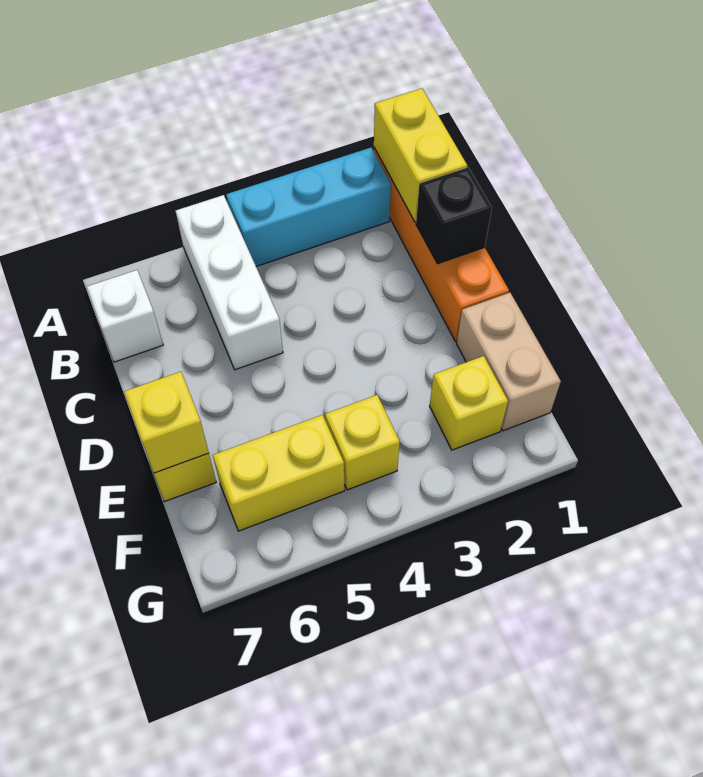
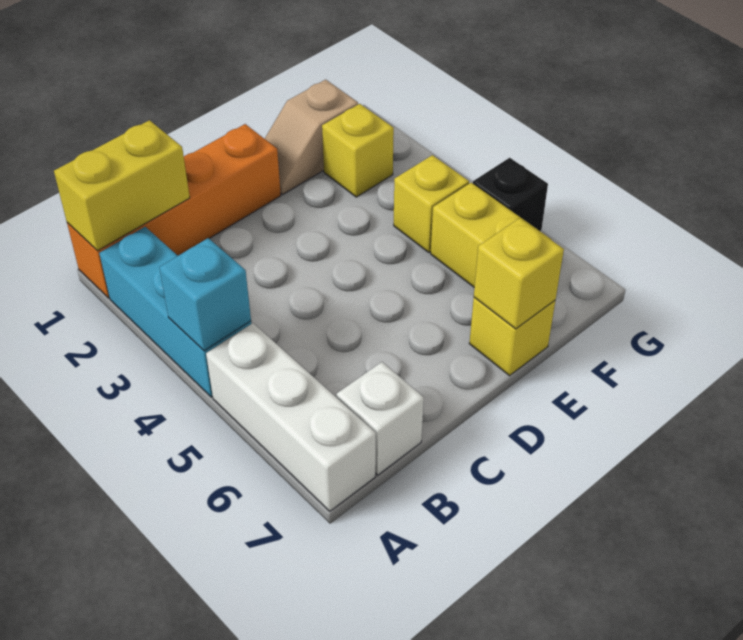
none -> cyan brick A4 level 2
white brick A5:C5 level 1 -> white brick A5:A7 level 1
black brick C1 level 2 -> black brick G5 level 1
tan brick E1:F1 level 1 -> tan slope E1:F1 level 1 top F

